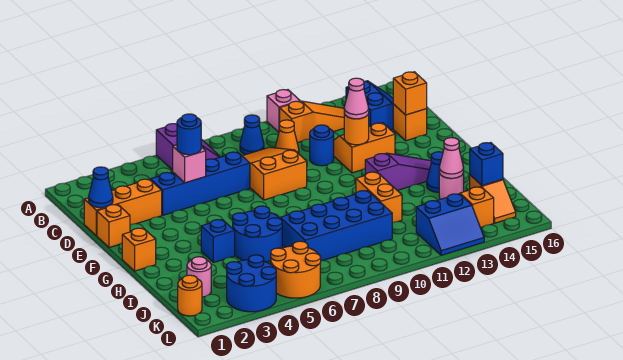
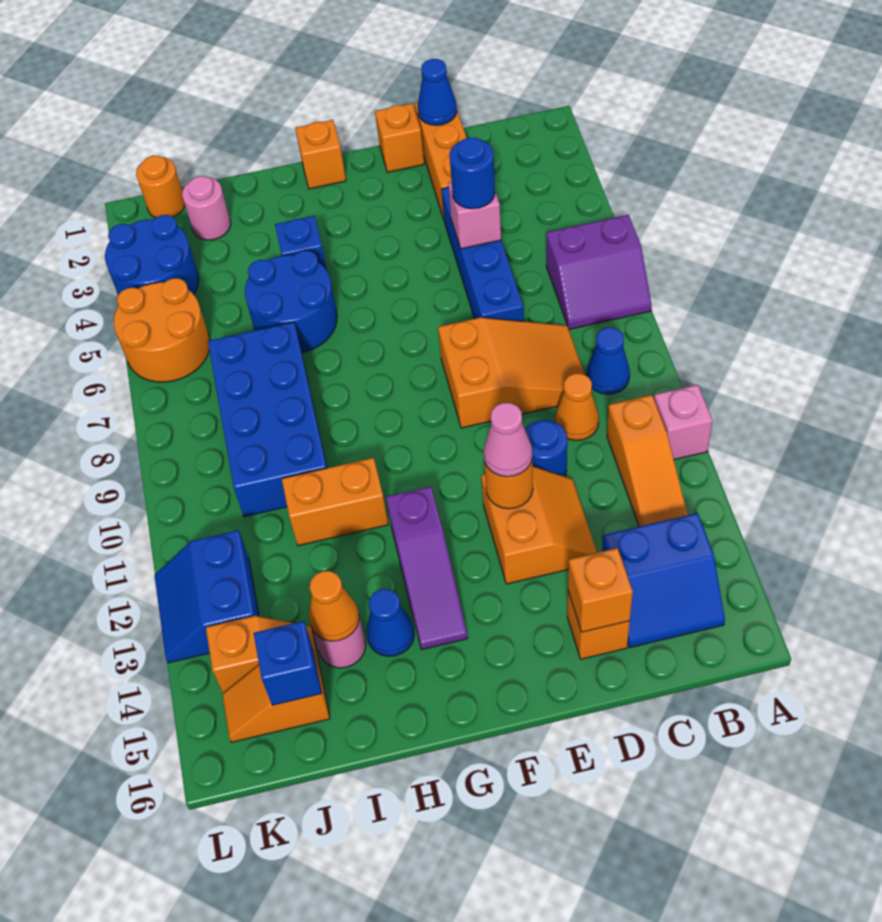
pink cone I14 level 2 -> orange cone I14 level 2

